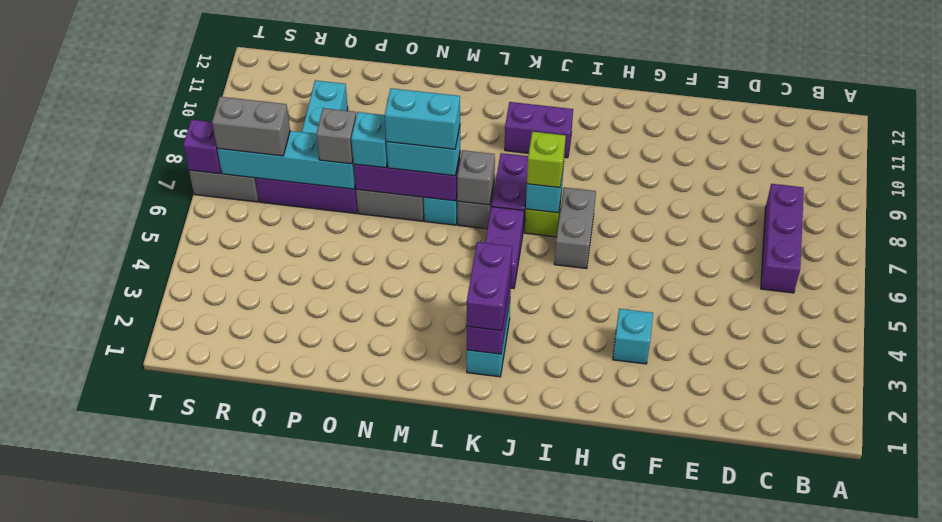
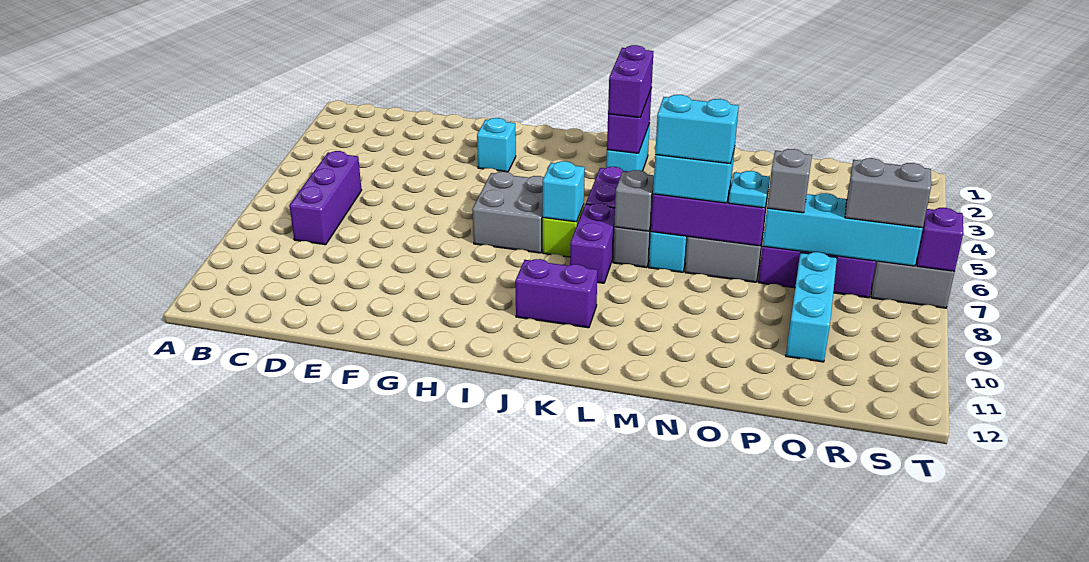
grey brick I6:I7 level 1 -> grey brick H6:I7 level 1
lime brick J7 level 3 -> none
cyan brick O7 level 3 -> cyan plate O7 level 3

